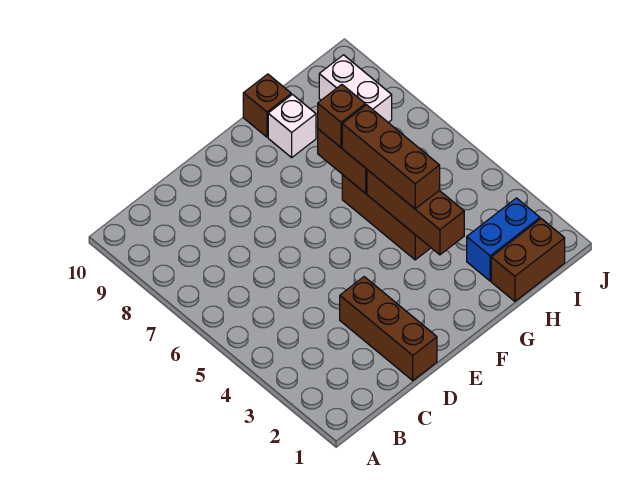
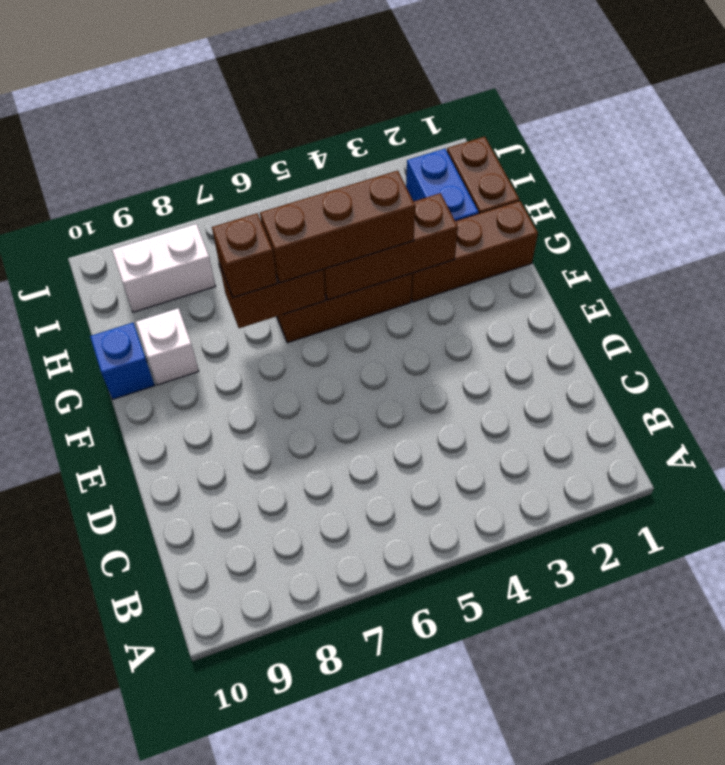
brown brick D1:D3 level 1 -> brown brick G1:G3 level 1
brown brick G10 level 1 -> blue brick G10 level 1

